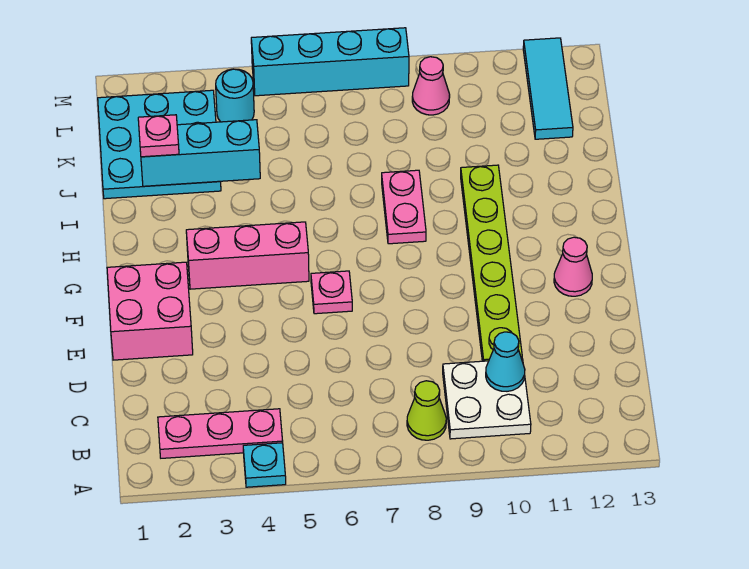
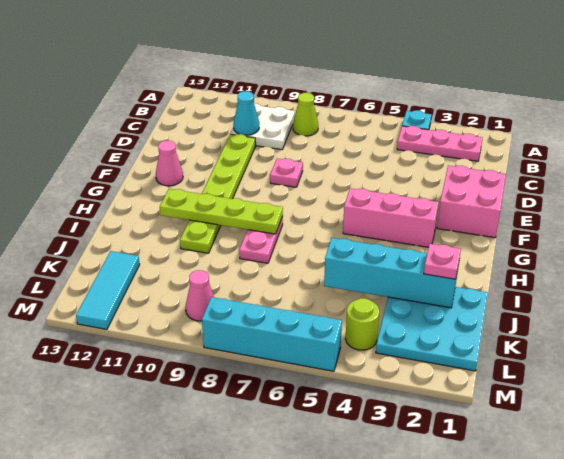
pink plate F6 level 1 -> pink plate E8 level 1
none -> lime plate H8:H11 level 2
cyan brick J2:J4 level 2 -> cyan brick J2:J5 level 2
cyan round brick L4 level 1 -> lime round brick L4 level 1

